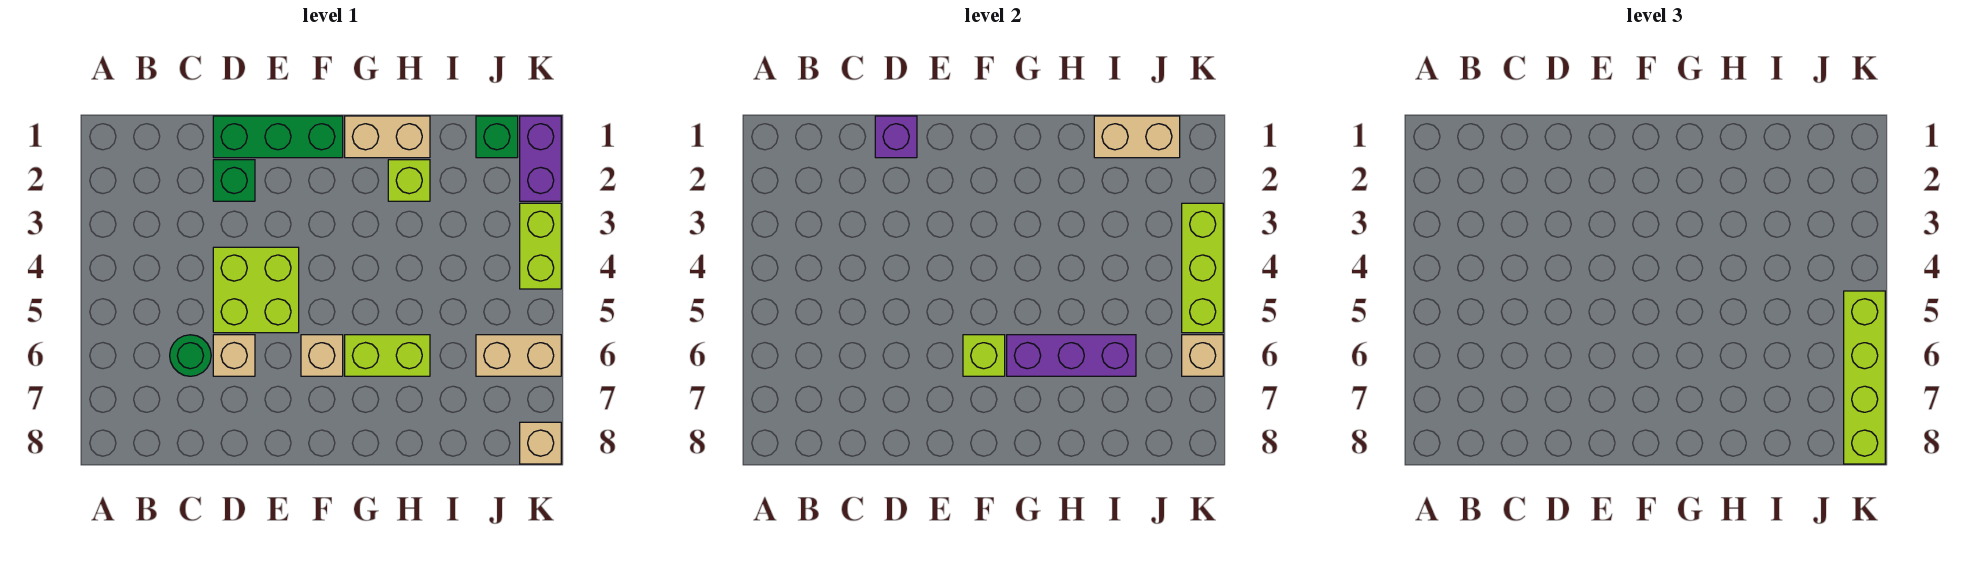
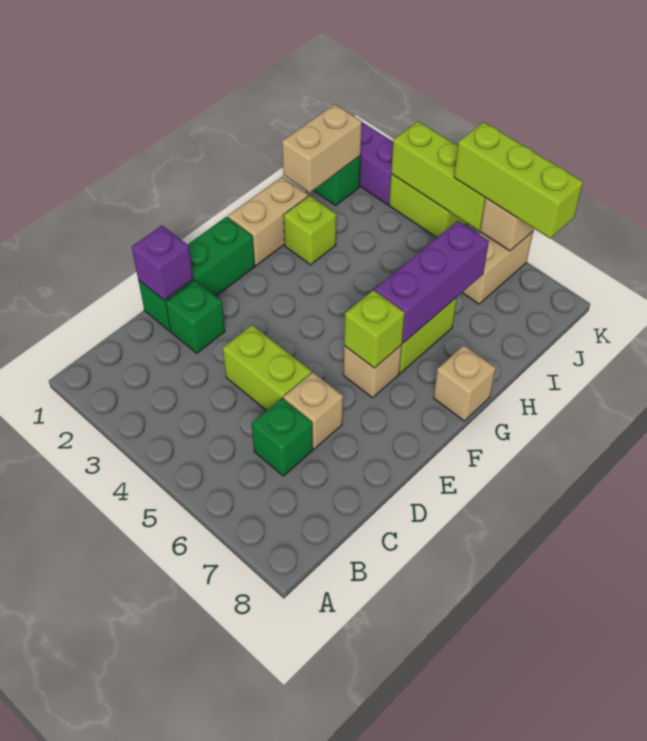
green round brick C6 level 1 -> green brick C6 level 1
lime brick D4:E5 level 1 -> lime brick D4:D5 level 1
lime brick K5:K8 level 3 -> lime brick K5:K7 level 3
tan brick K8 level 1 -> tan brick G8 level 1

